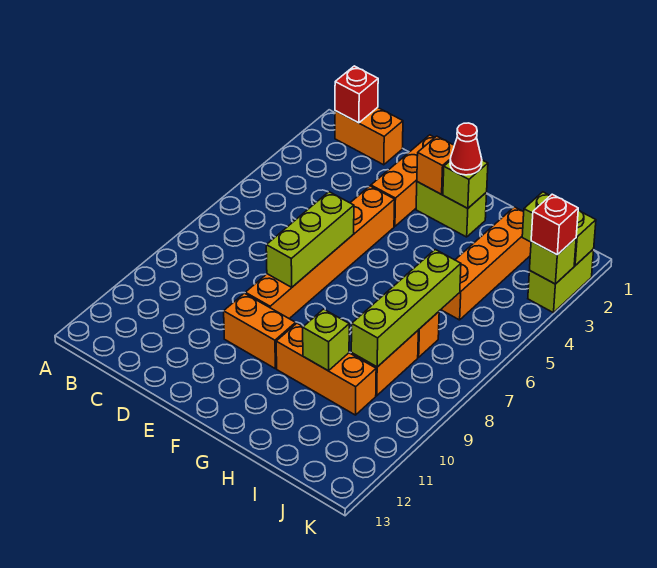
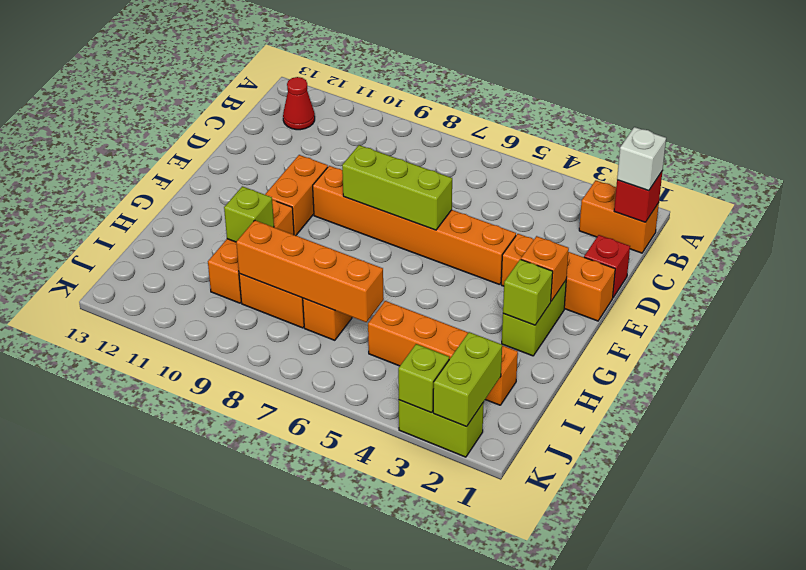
orange brick B1:C1 level 1 -> orange brick B1:B2 level 1
none -> white brick B1 level 3
red cone G2 level 3 -> red cone B12 level 1
lime brick I6:I9 level 2 -> orange brick I6:I9 level 2
red brick K3 level 3 -> red brick D1 level 1

